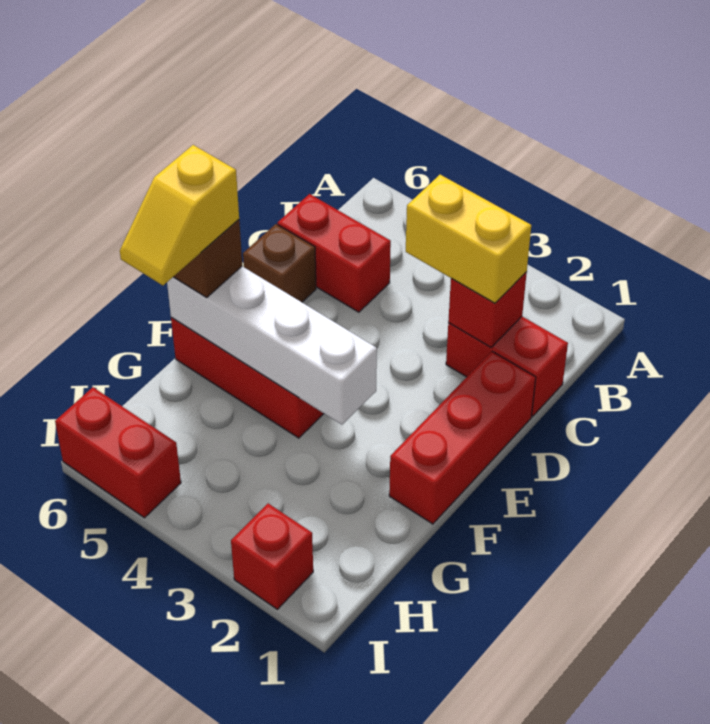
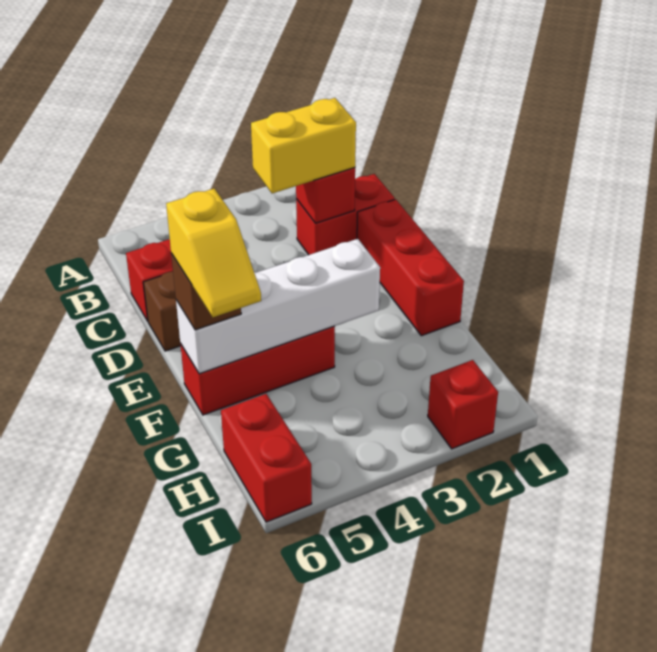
red brick I5:I6 level 1 -> red brick H6:I6 level 1

